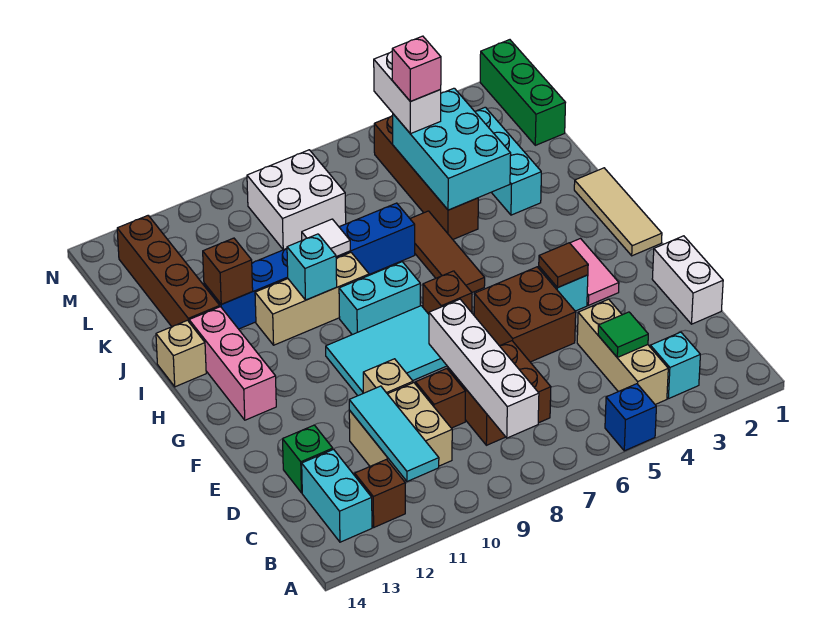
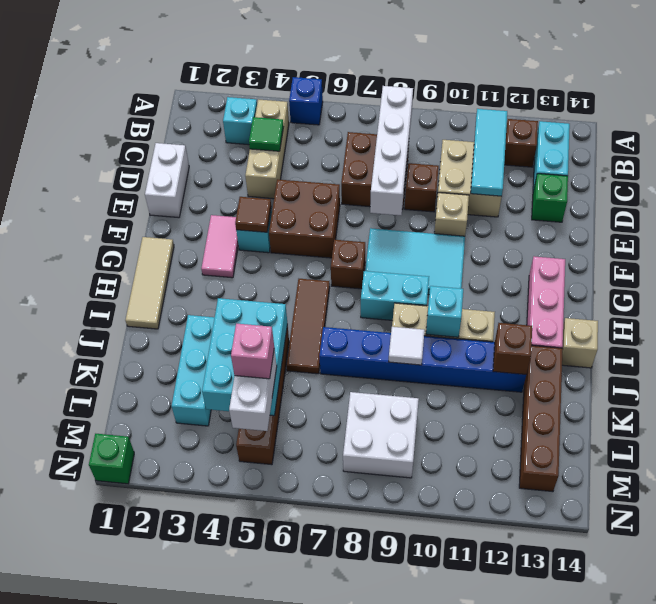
green brick L1:N1 level 1 -> green brick N1 level 1

